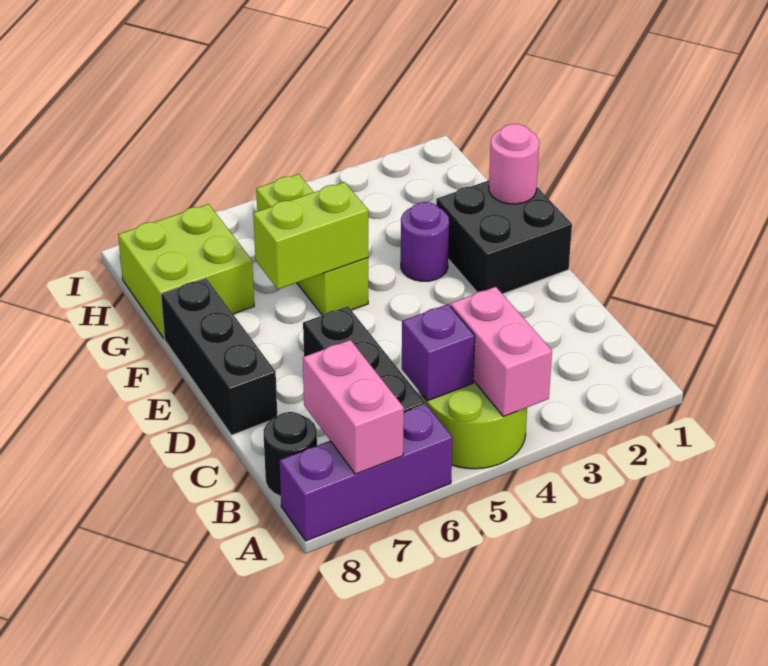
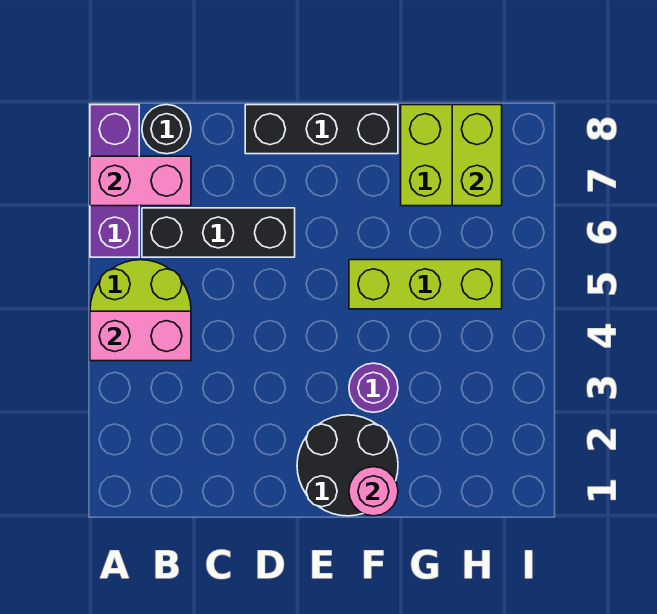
purple brick B5 level 2 -> none
black brick E1:F2 level 1 -> black round brick E1:F2 level 1
lime brick F5:F6 level 2 -> lime brick H7:H8 level 2

